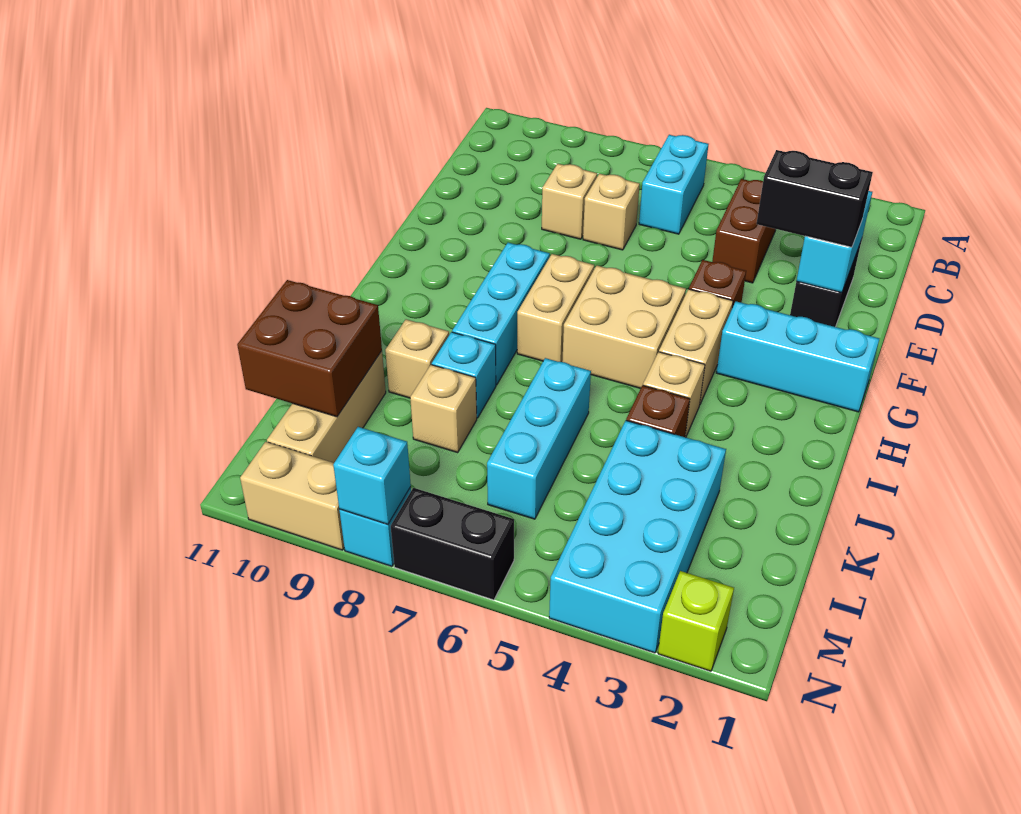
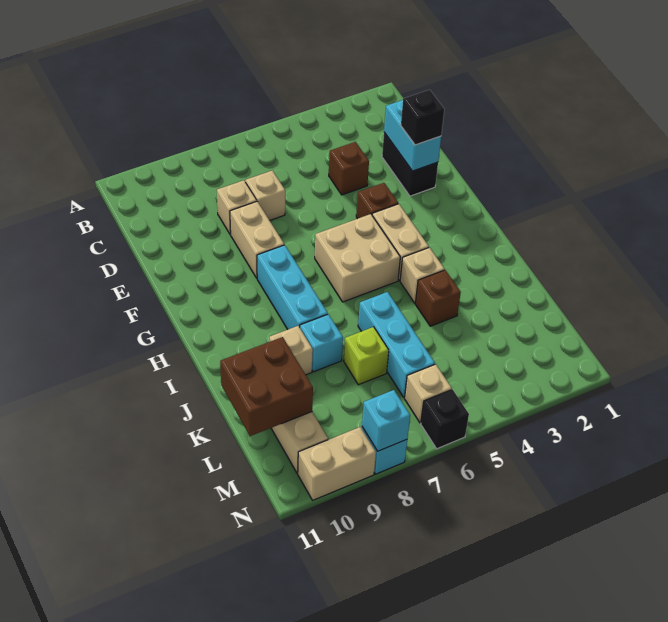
cyan brick B6:C6 level 1 -> none
brown brick C4:D4 level 1 -> brown brick D4 level 1
black brick E2:E3 level 3 -> black brick E2 level 3
cyan brick G1:G3 level 1 -> none
tan brick G7:H7 level 1 -> tan brick E8:F8 level 1
cyan brick K3:N4 level 1 -> none
tan brick K8 level 1 -> tan brick M6 level 1
lime brick N2 level 1 -> lime brick K7 level 1
black brick N6:N7 level 1 -> black brick N6 level 1

